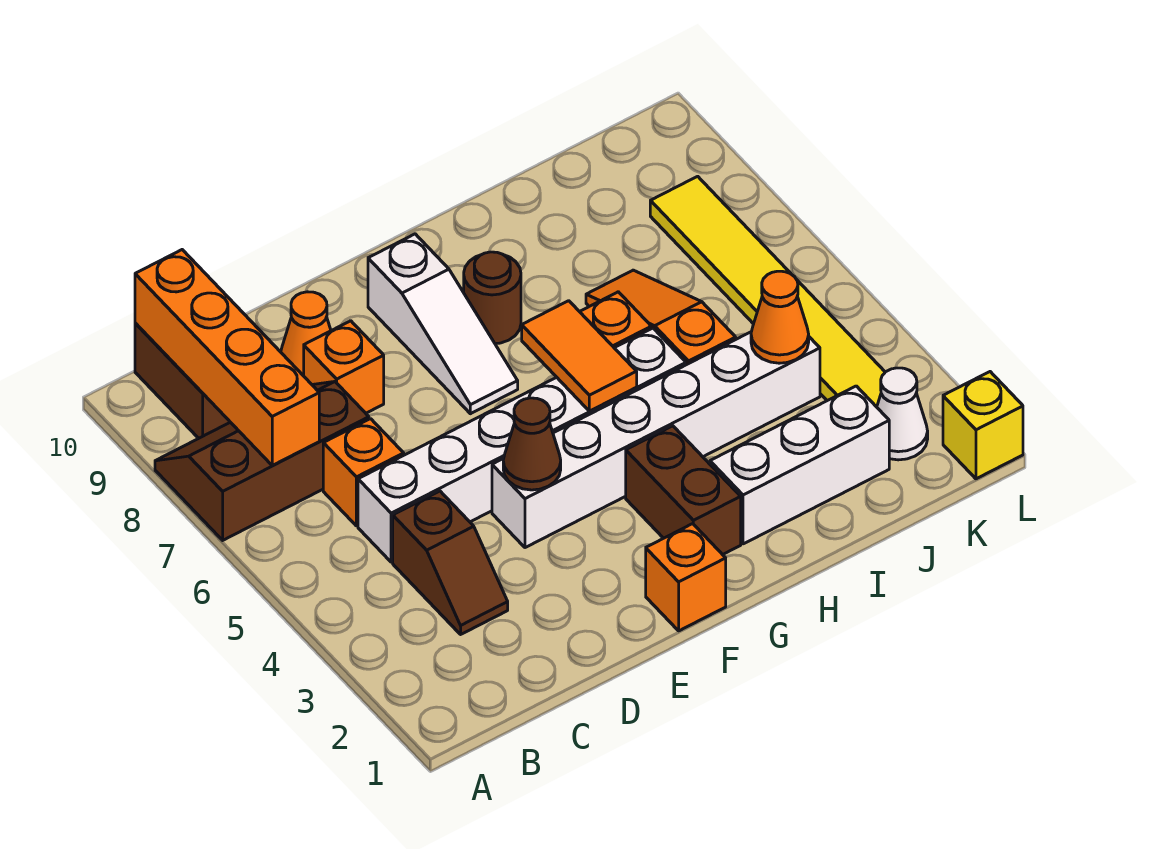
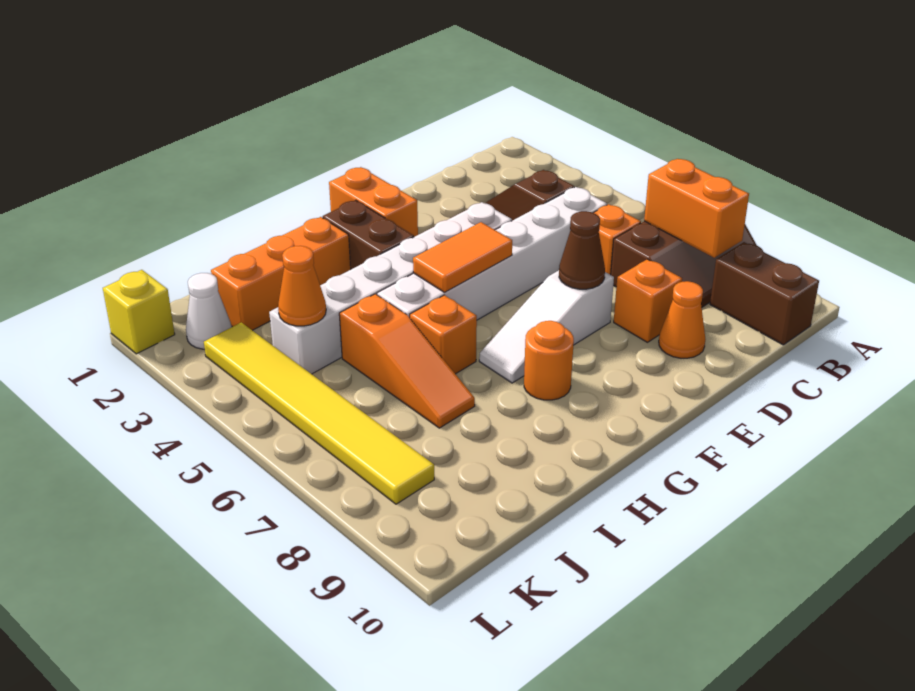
orange brick B7:B10 level 2 -> orange brick B7:B8 level 2
brown cone E4 level 2 -> brown cone E7 level 2
orange brick F1 level 1 -> orange brick F1:F2 level 1
white slope F7:F9 level 1 top 9 -> white slope E7:G7 level 1 top E
orange tile G5:G6 level 2 -> orange tile F5:G5 level 2
brown round brick G8 level 1 -> orange round brick G8 level 1
white brick H2:J2 level 1 -> orange brick H2:J2 level 1

